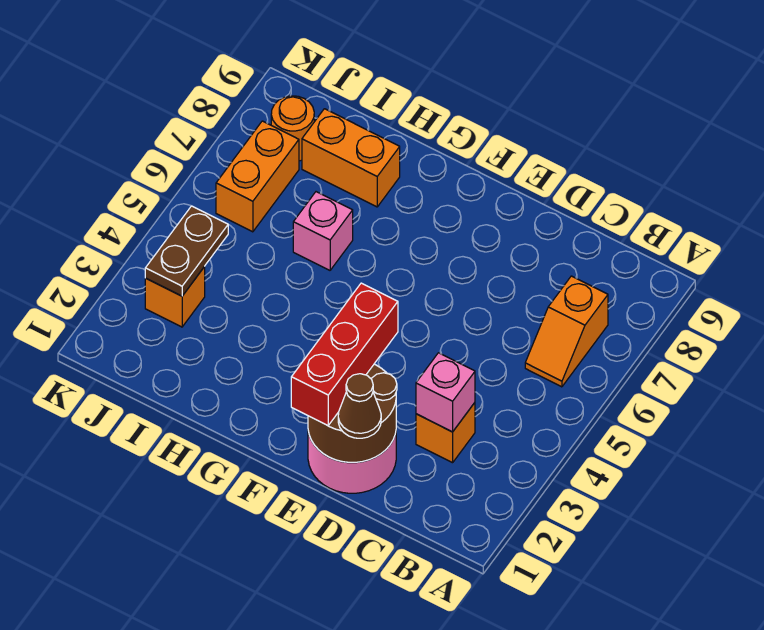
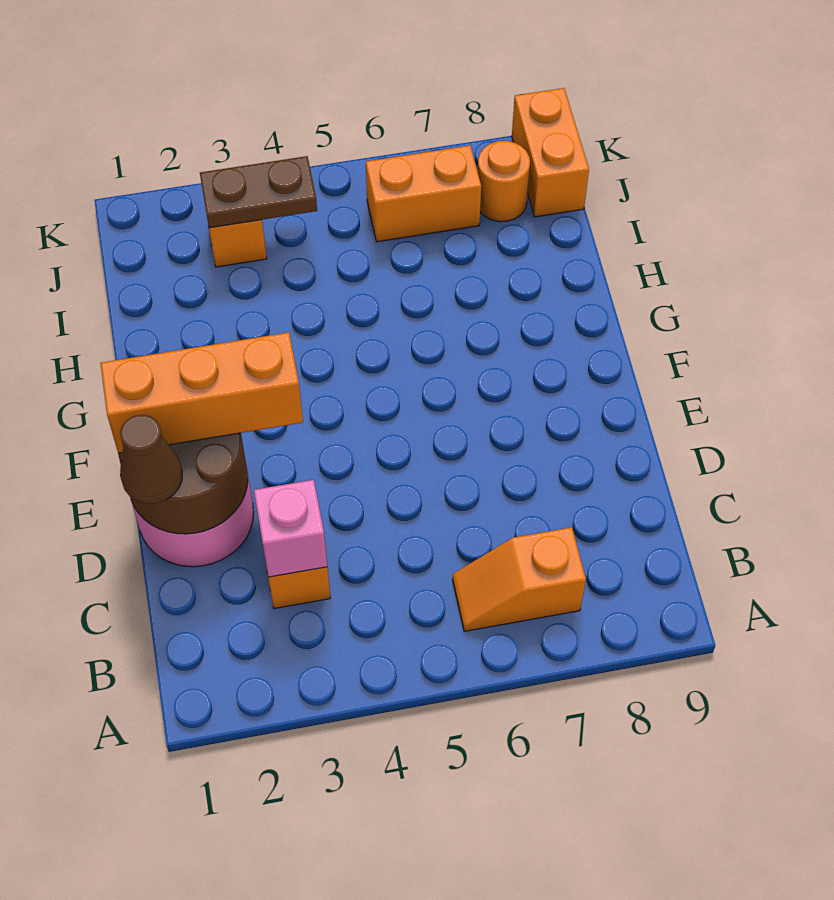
red brick E1:E3 level 3 -> orange brick E1:E3 level 3
pink brick H6 level 1 -> none
orange brick H8:I8 level 1 -> orange brick J9:K9 level 1

